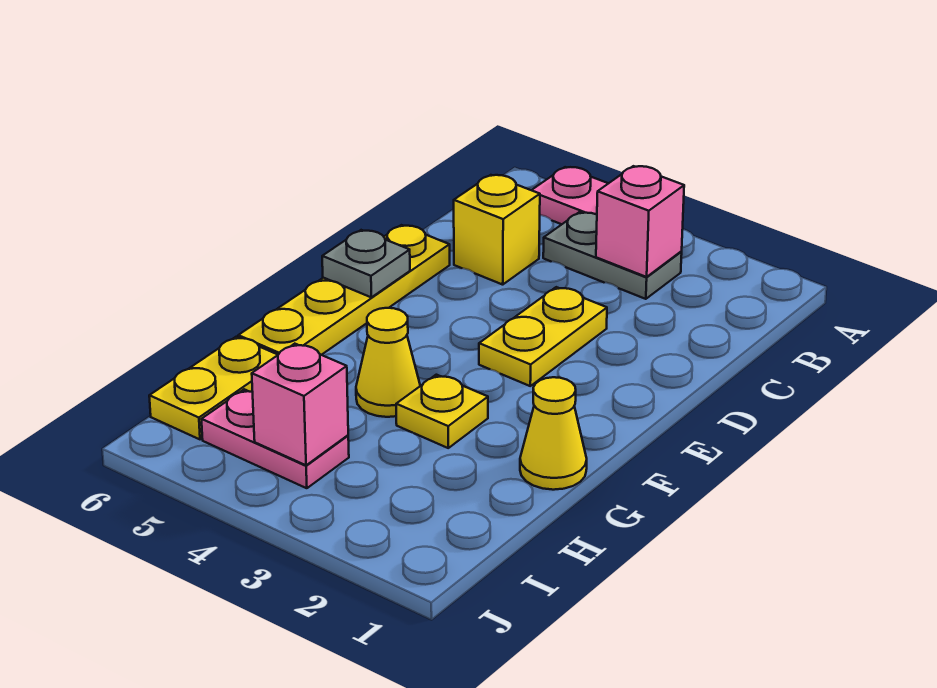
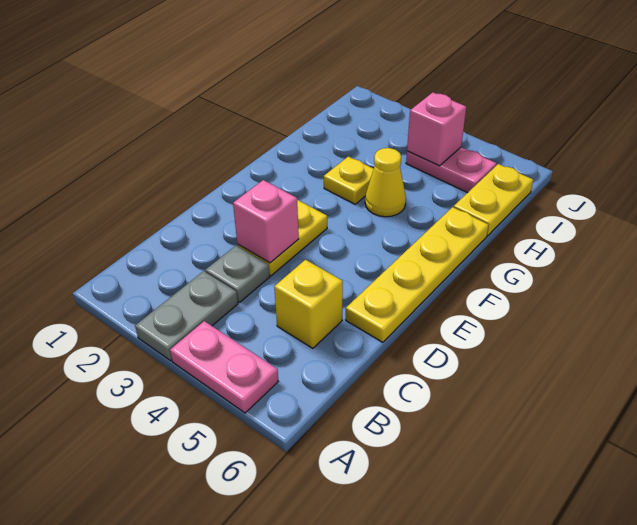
grey plate B3:B4 level 1 -> grey plate A3:B3 level 1
pink brick B3 level 2 -> pink brick D3 level 2
grey plate E6 level 2 -> grey plate C3 level 1
yellow cone G1 level 1 -> none

